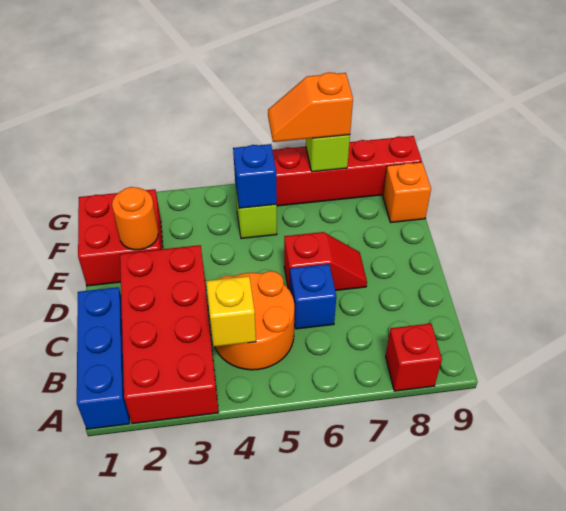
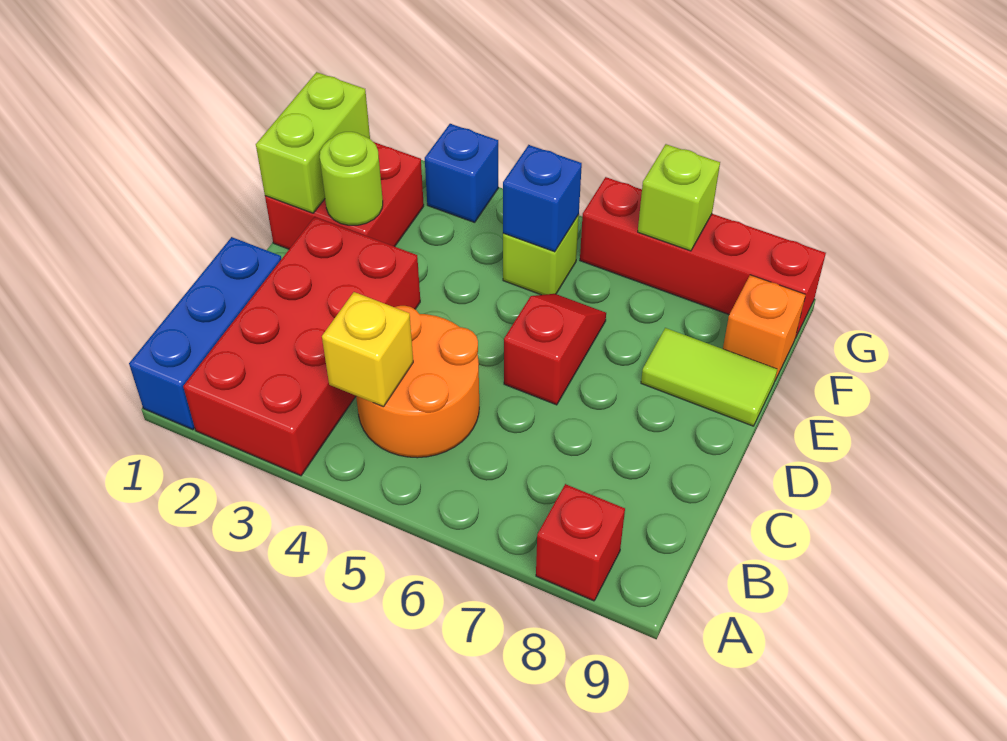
blue brick C6 level 1 -> blue brick G3 level 1
red slope D6:D7 level 1 top 6 -> red slope D6:E6 level 1 top D
none -> lime brick E1:F1 level 2
orange round brick E2 level 2 -> lime round brick E2 level 2
none -> lime tile E8:E9 level 1
orange slope G6:G7 level 3 top 7 -> none

